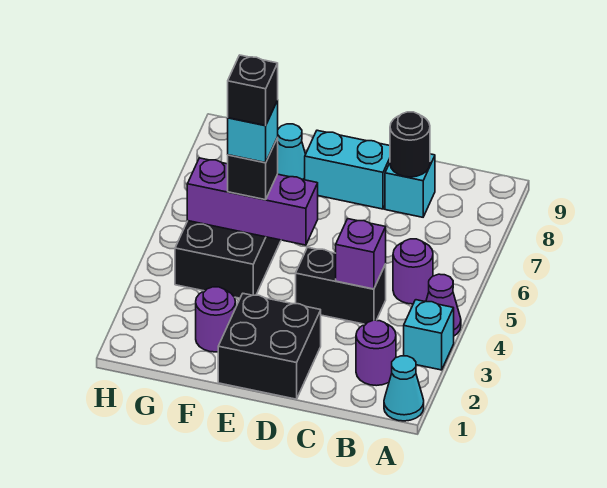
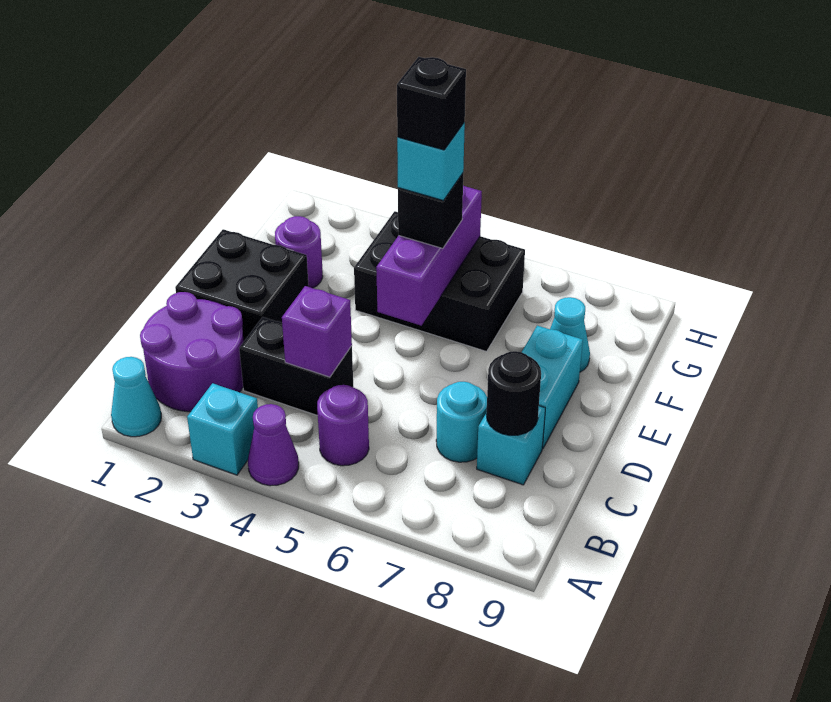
purple round brick B2 level 1 -> purple round brick B1:C2 level 1
black brick C4:D4 level 1 -> black brick C3:C4 level 1
none -> cyan round brick C7 level 1

